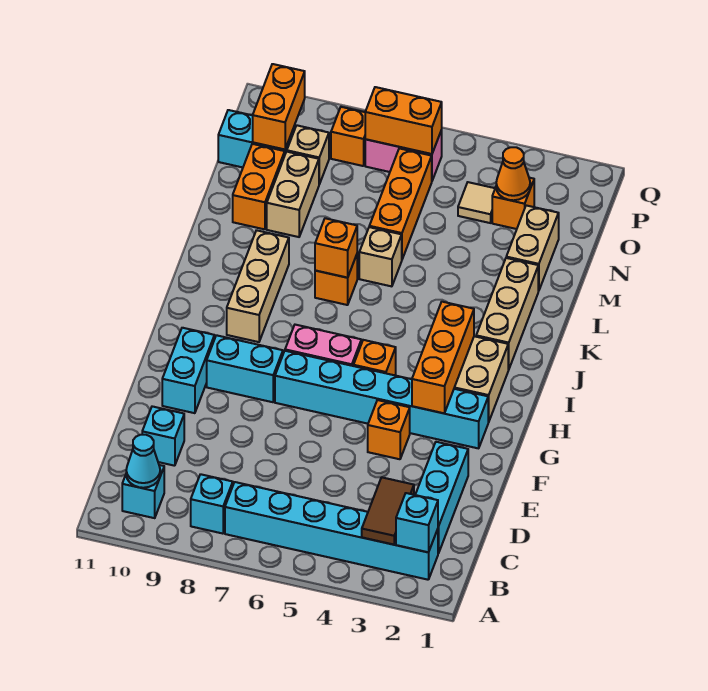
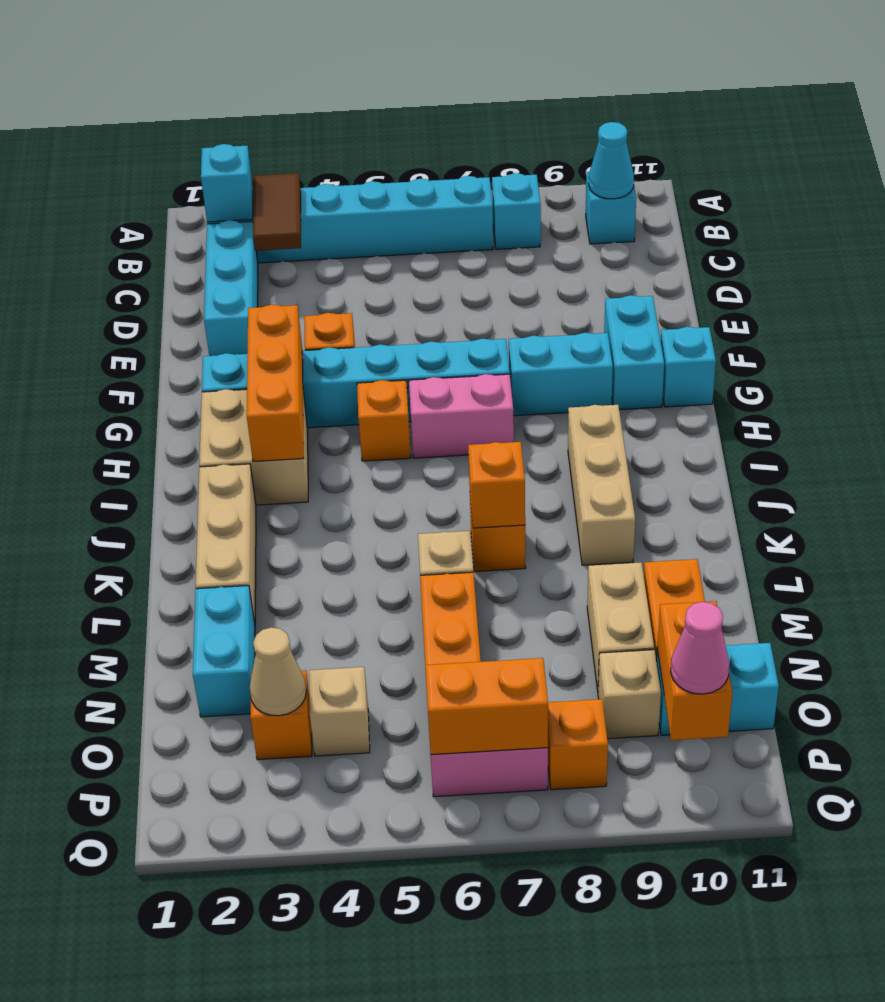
cyan brick D10 level 1 -> cyan brick G11 level 1
tan brick M2:N2 level 1 -> cyan brick M2:N2 level 1
orange cone O3 level 2 -> tan cone O3 level 2
tan tile O4 level 1 -> tan brick O4 level 1
none -> pink cone P10 level 3

